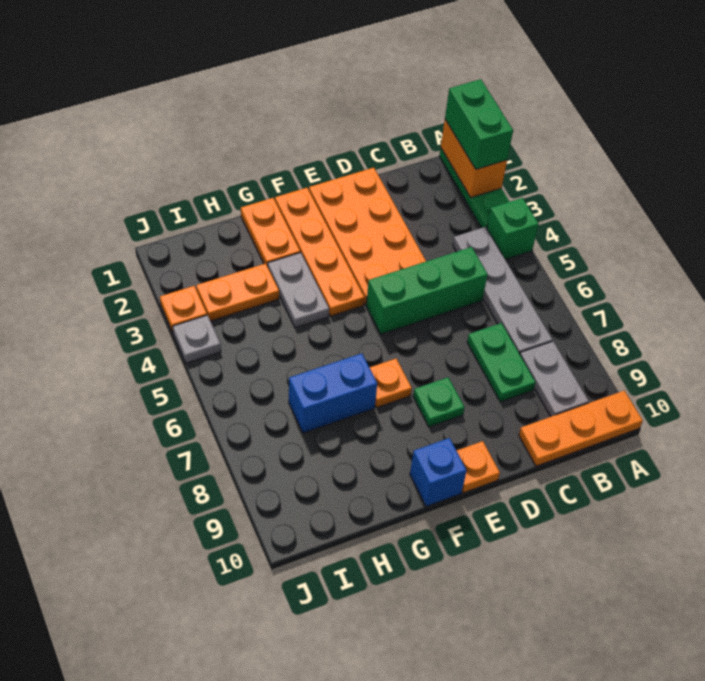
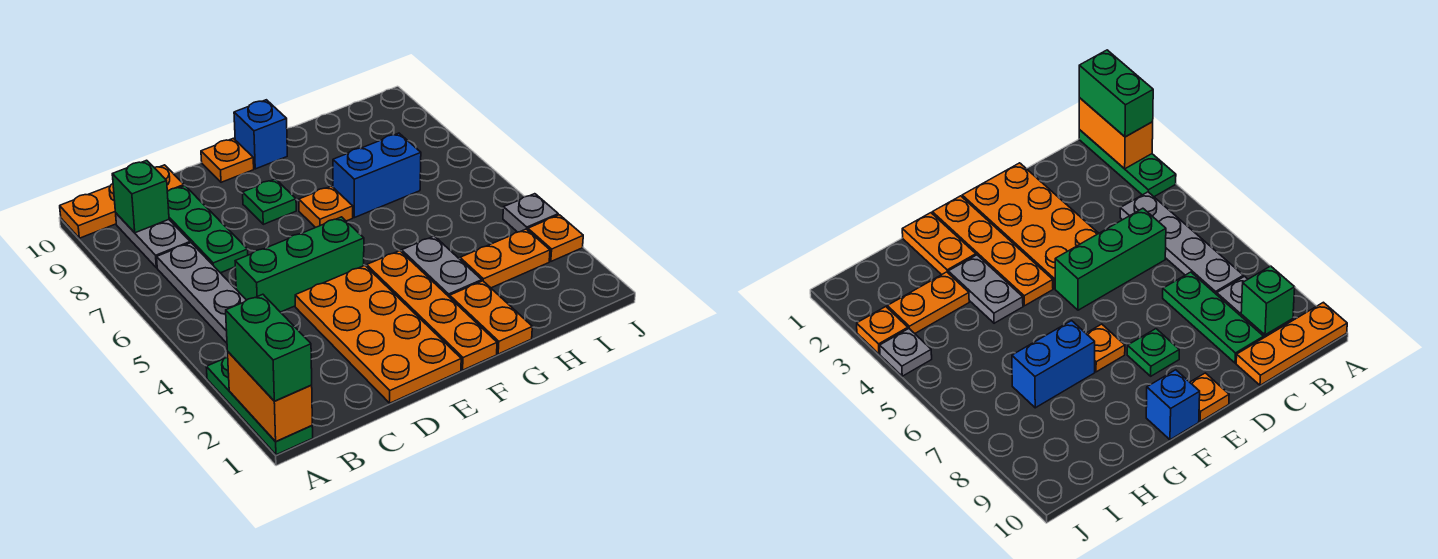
green brick A4 level 1 -> green brick B9 level 2
green plate C7:C8 level 1 -> green plate C7:C9 level 1

